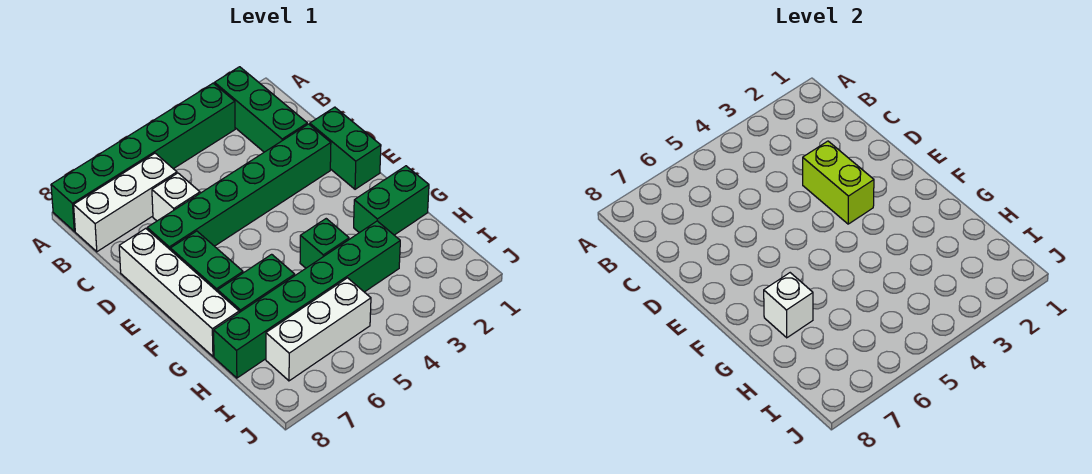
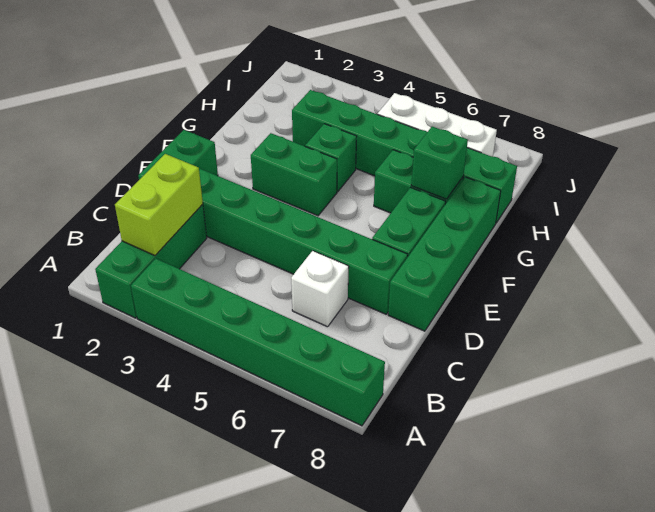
white brick B6:B8 level 1 -> none
lime brick D3:E3 level 2 -> lime brick B2:C2 level 2
white brick D8:G8 level 1 -> green brick D8:G8 level 1
green brick G1:G2 level 1 -> green brick F3:F4 level 1
white brick G7 level 2 -> green brick G7 level 2

